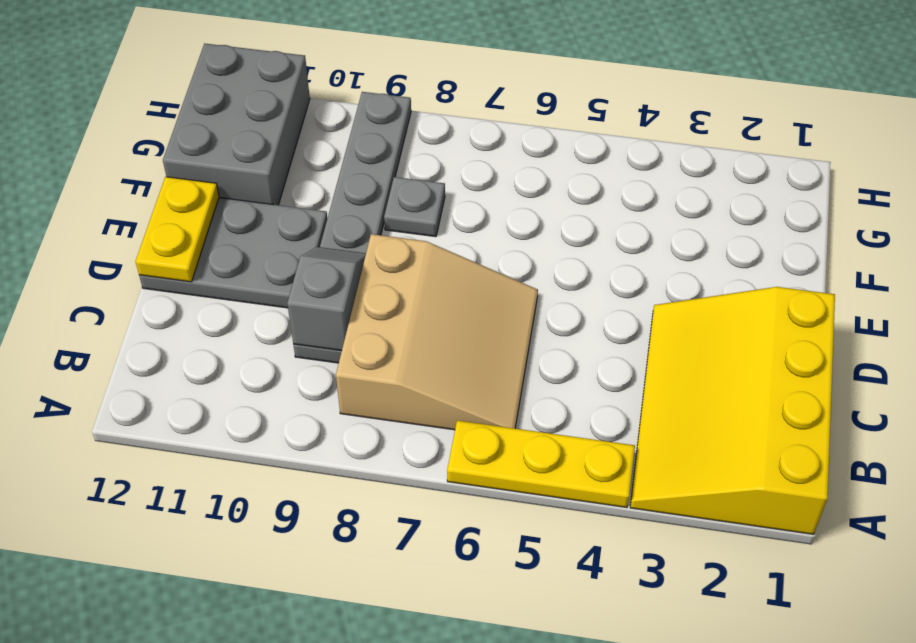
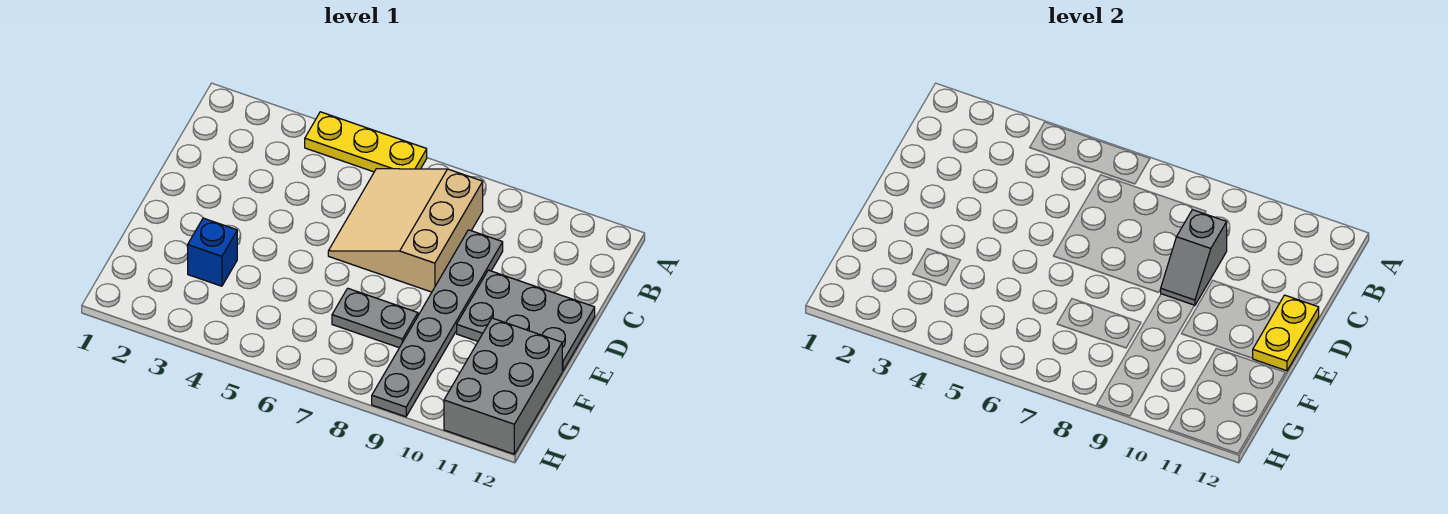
yellow slope A1:D3 level 1 top 1 -> none
none -> blue brick F3 level 1
grey plate F8 level 1 -> grey plate F7:F8 level 1

